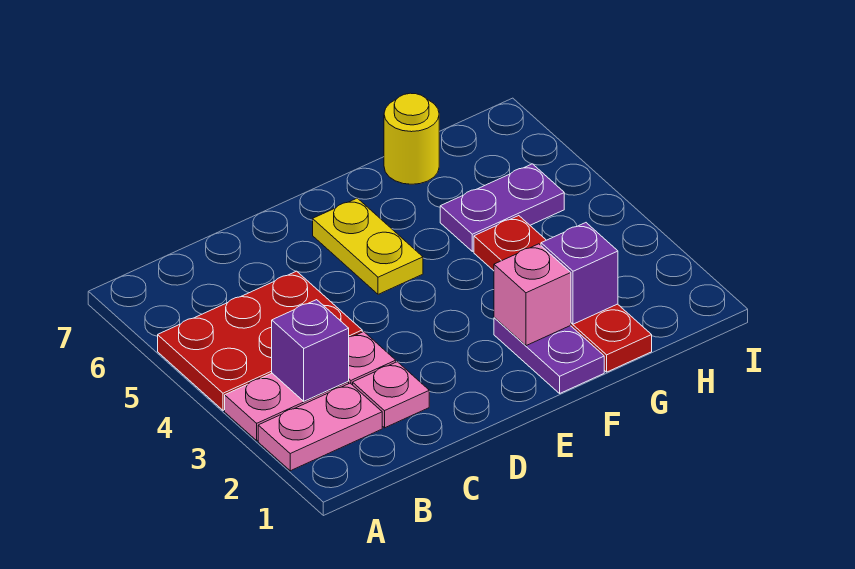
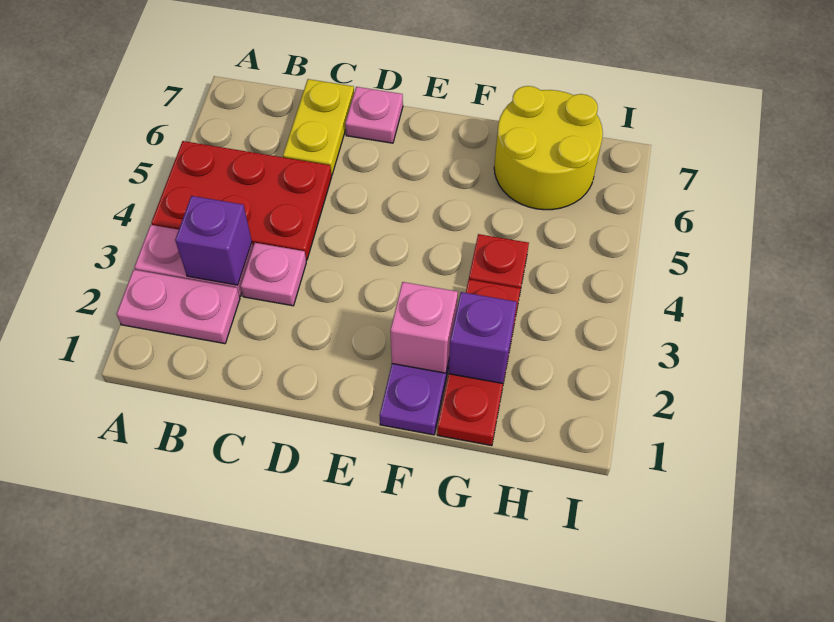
pink plate C2 level 1 -> pink plate D7 level 1
yellow plate E5:E6 level 1 -> yellow plate C6:C7 level 1
purple plate G5:H5 level 1 -> none
yellow round brick G7 level 1 -> yellow round brick G6:H7 level 1

